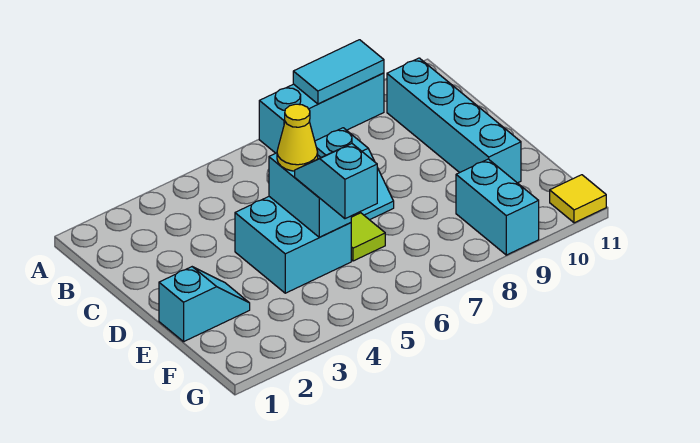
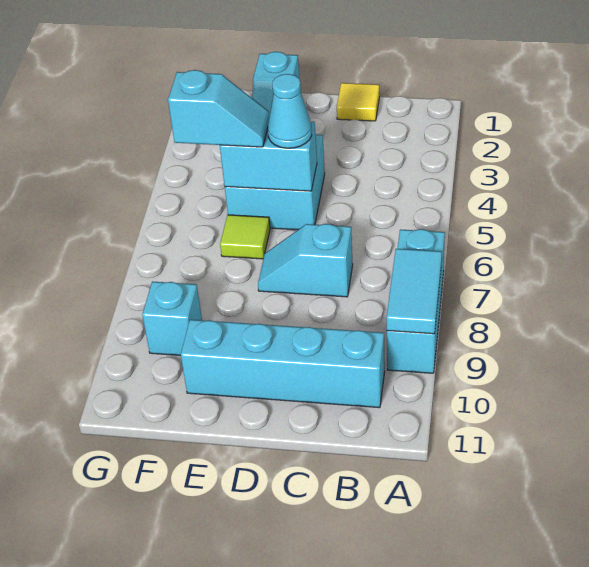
yellow cone D5 level 3 -> cyan cone D5 level 3
cyan brick F9:G9 level 1 -> cyan brick F9 level 1
yellow tile G11 level 1 -> yellow tile C1 level 1

